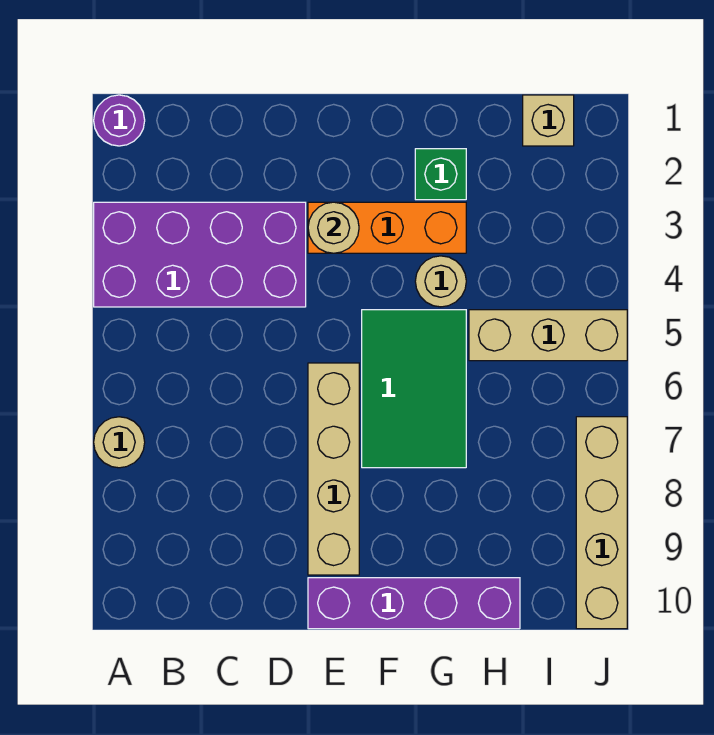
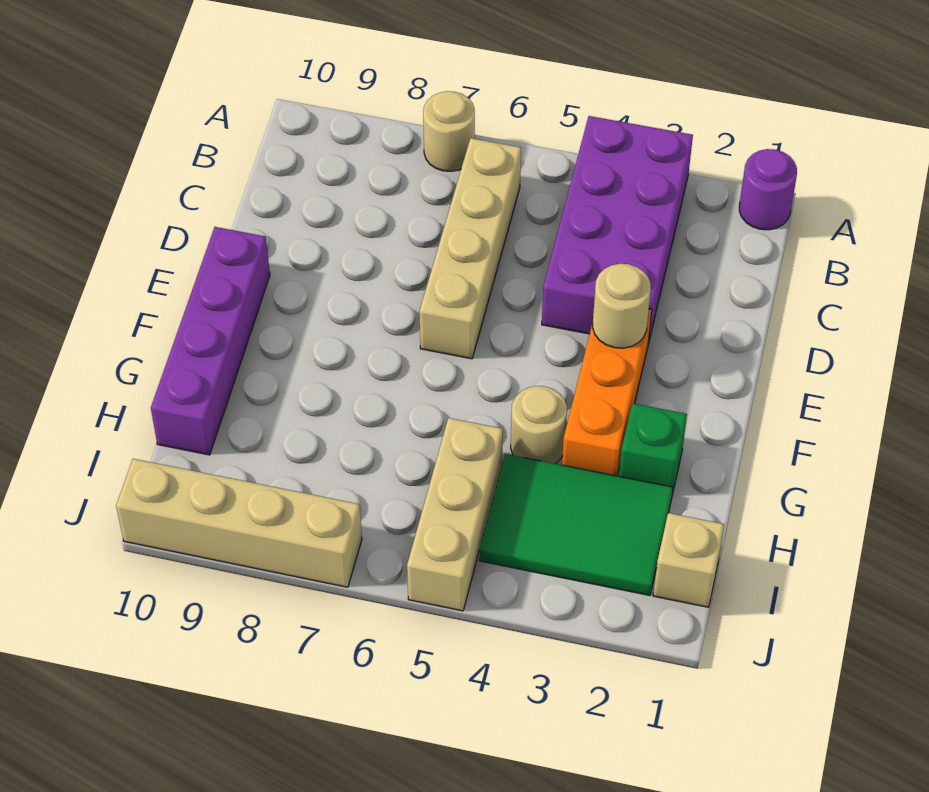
tan brick E6:E9 level 1 -> tan brick B6:E6 level 1
green tile F5:G7 level 1 -> green tile H2:I4 level 1

